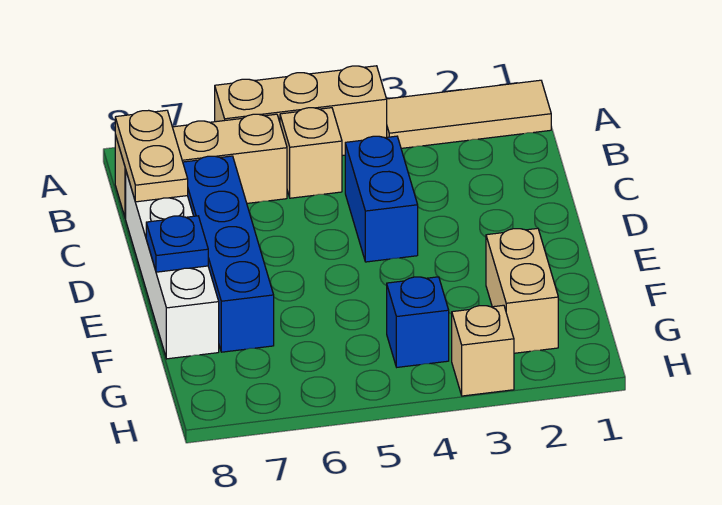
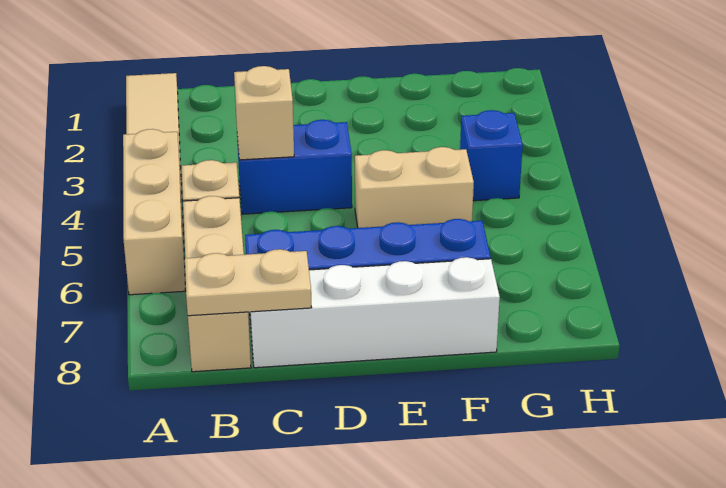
blue plate E8 level 2 -> none
tan brick F2:G2 level 1 -> tan brick E5:F5 level 1
tan brick H3 level 1 -> tan brick C4 level 2

